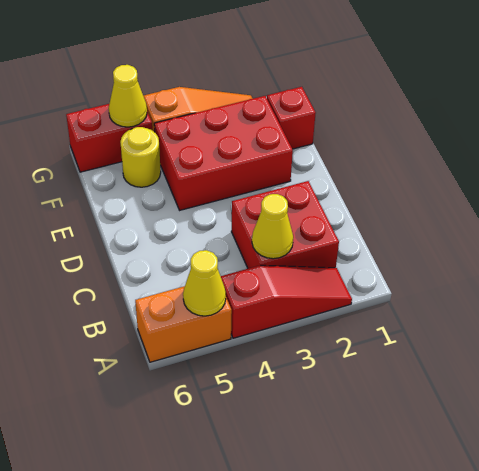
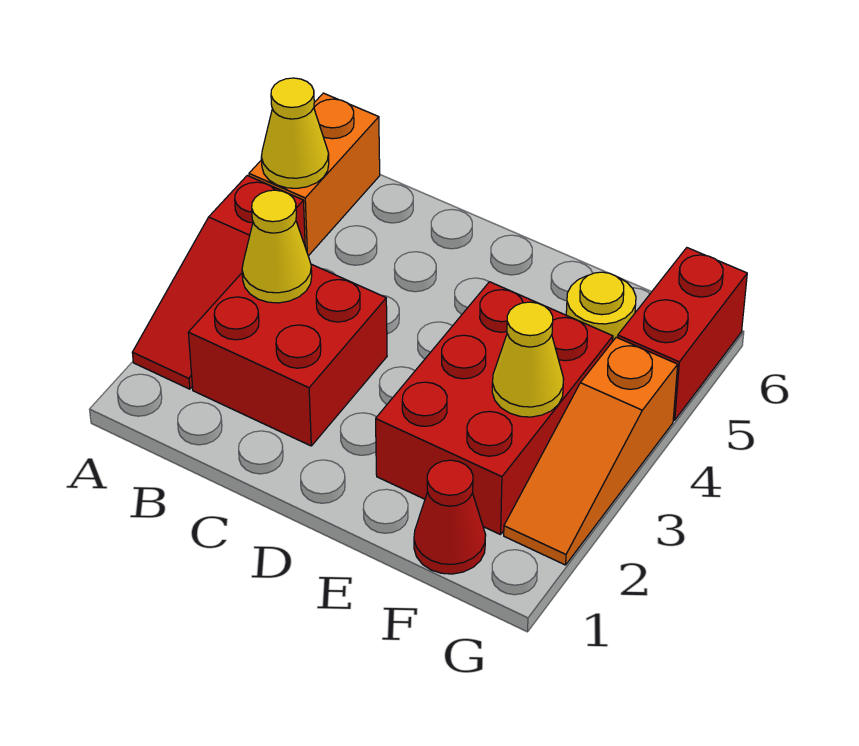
red brick F1 level 1 -> red cone F1 level 1
yellow cone G5 level 2 -> yellow cone F3 level 2

